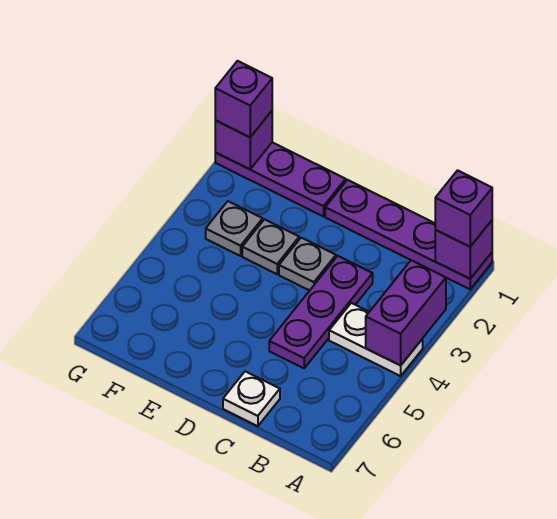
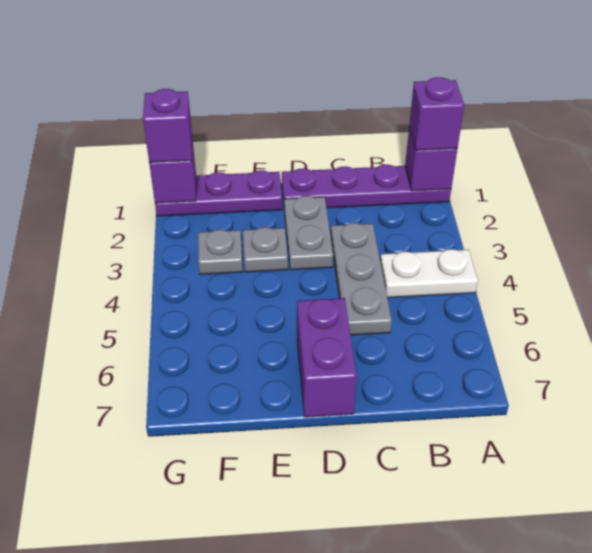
purple brick A3:A4 level 2 -> purple brick D6:D7 level 1
purple plate C3:C5 level 1 -> grey plate C3:C5 level 1
white plate C7 level 1 -> none
grey plate D3 level 1 -> grey plate D2:D3 level 1

